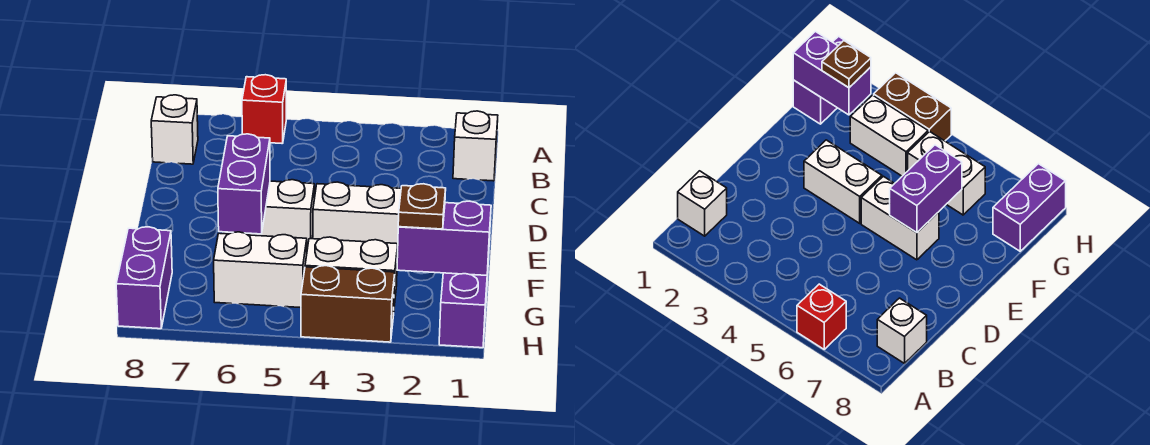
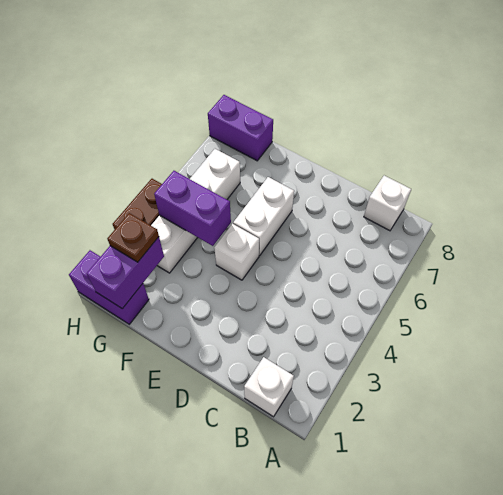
red brick A6 level 1 -> none
white brick E3:E4 level 1 -> white brick E4 level 1
purple brick E6:F6 level 2 -> purple brick F4:G4 level 2

